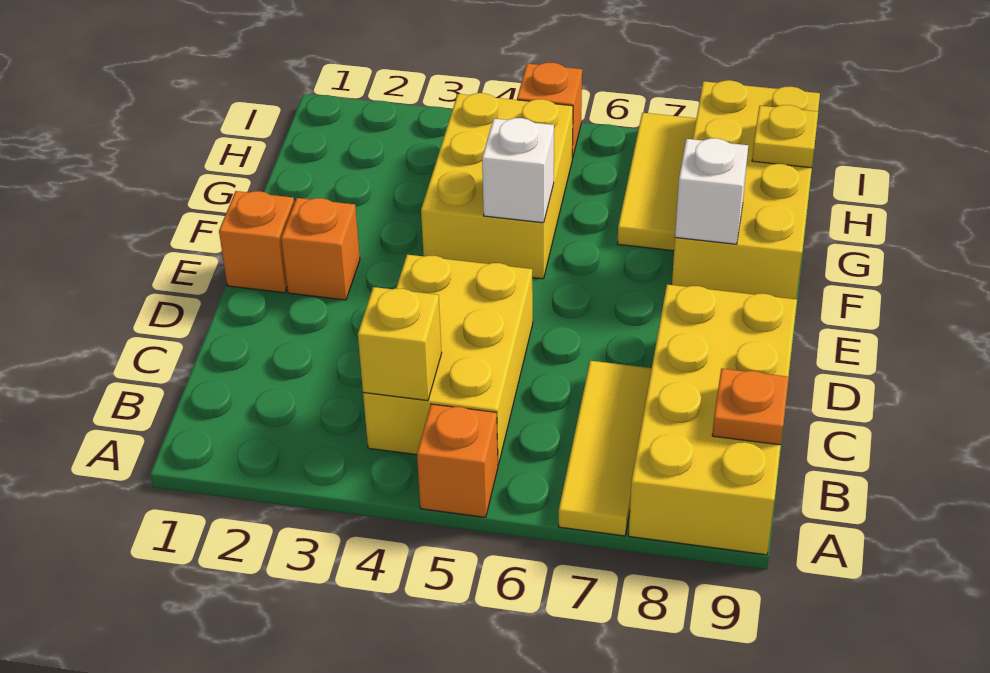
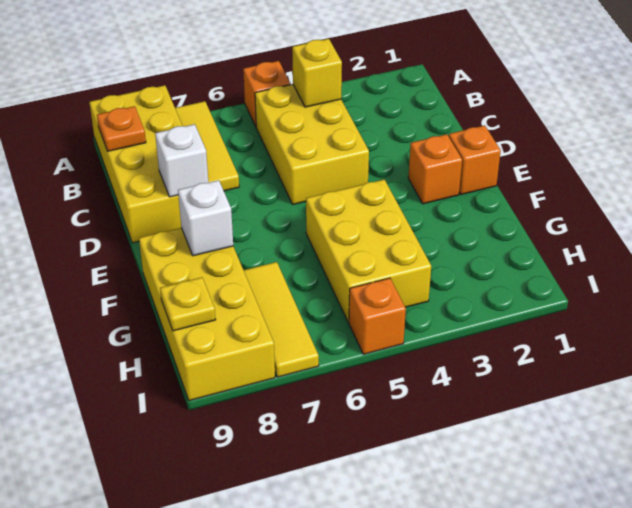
white brick F5 level 2 -> white brick D8 level 2

